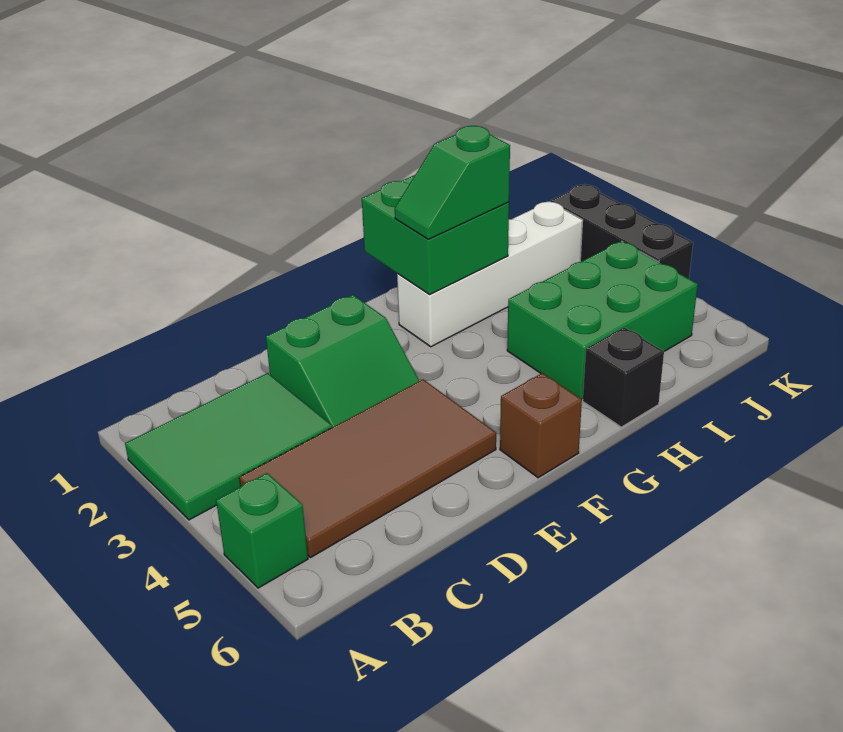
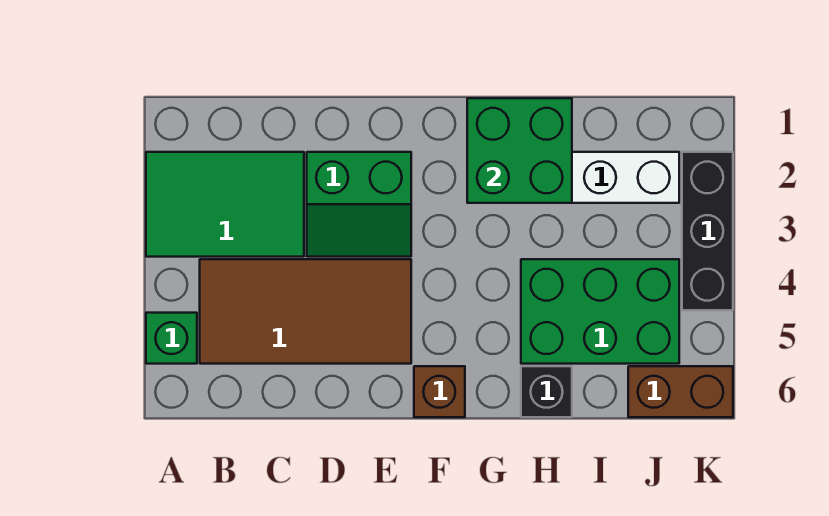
green slope G2:H2 level 3 top H -> none
none -> brown brick J6:K6 level 1

